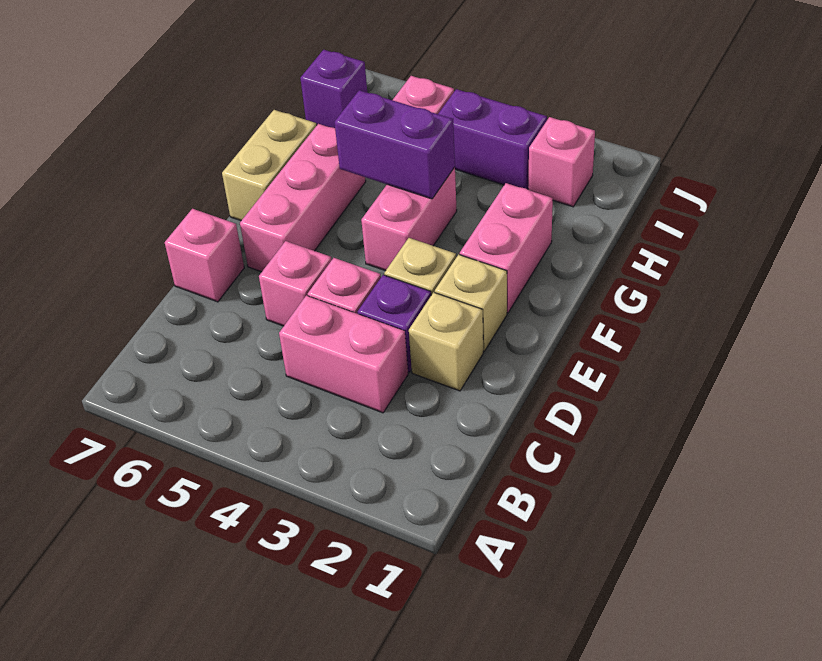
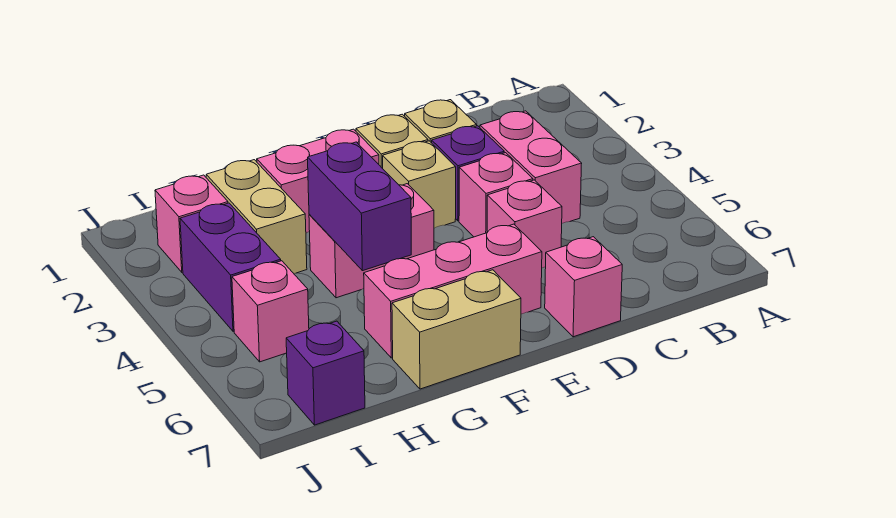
none -> tan brick H2:H3 level 1

